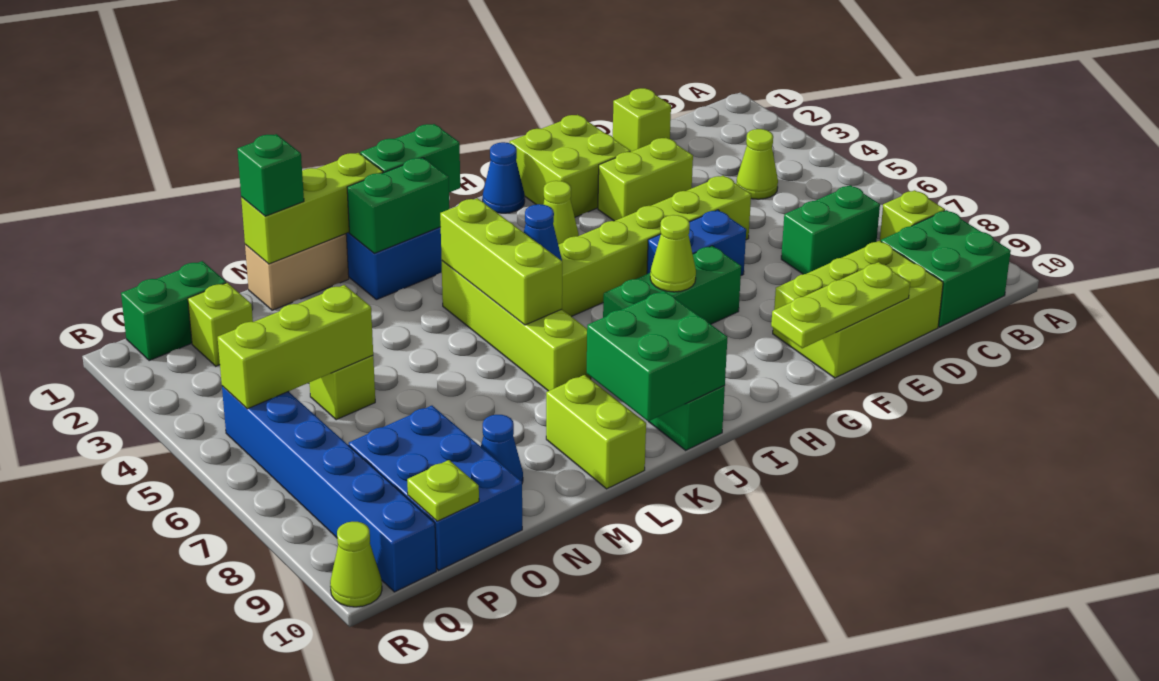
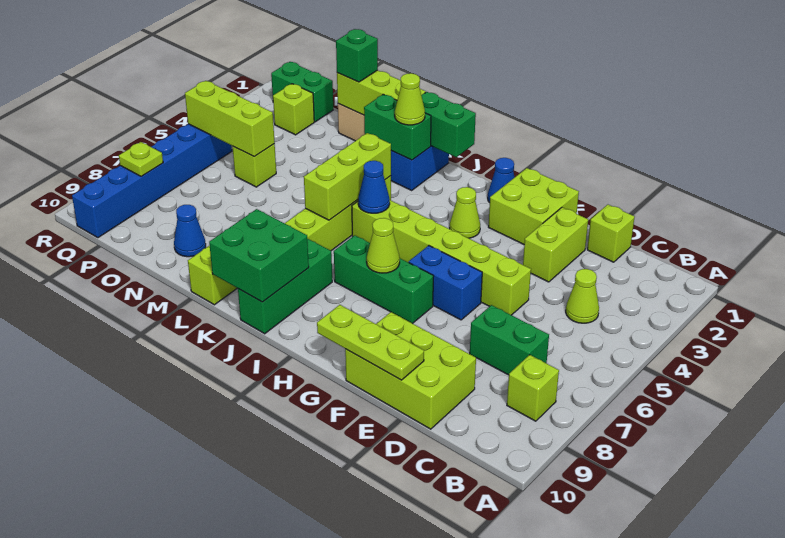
green brick B9:C10 level 1 -> none
lime brick E3:F3 level 1 -> lime brick E2:E3 level 1
blue brick O8:P10 level 1 -> none
lime plate P10 level 2 -> lime plate Q8 level 2
lime cone R10 level 1 -> lime cone K2 level 3

